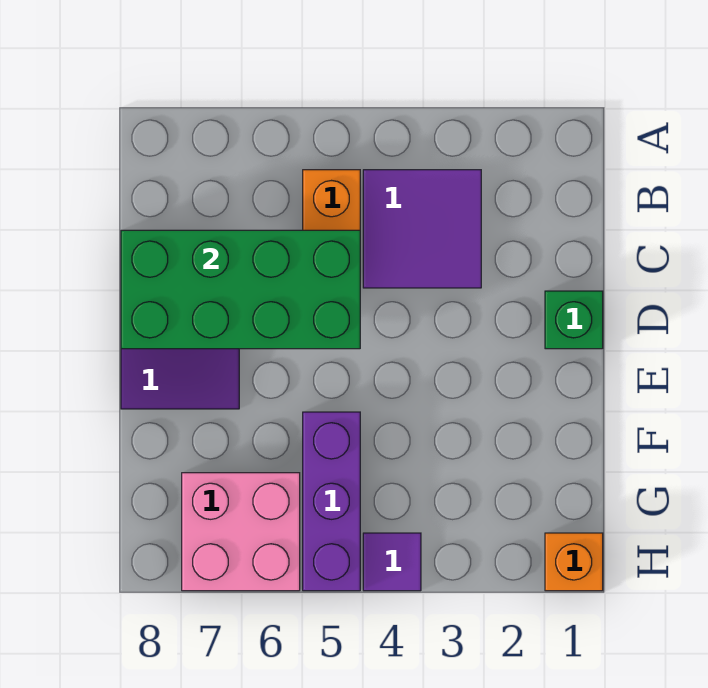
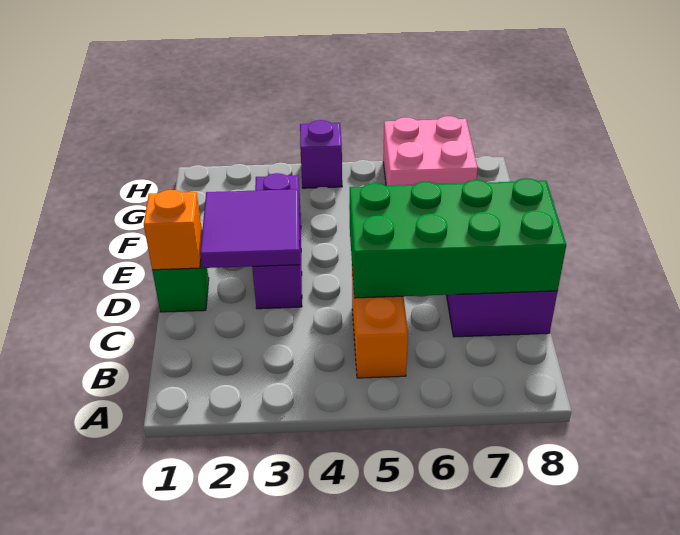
purple tile B3:C4 level 1 -> purple tile D2:E3 level 2
purple brick F5:H5 level 1 -> purple brick D3:F3 level 1
orange brick H1 level 1 -> orange brick D1 level 2
purple tile H4 level 1 -> purple brick H4 level 1

